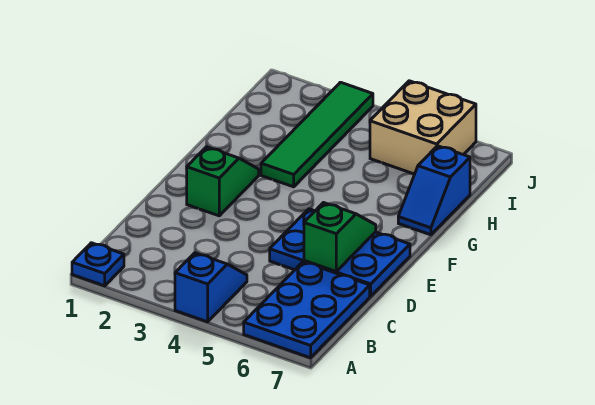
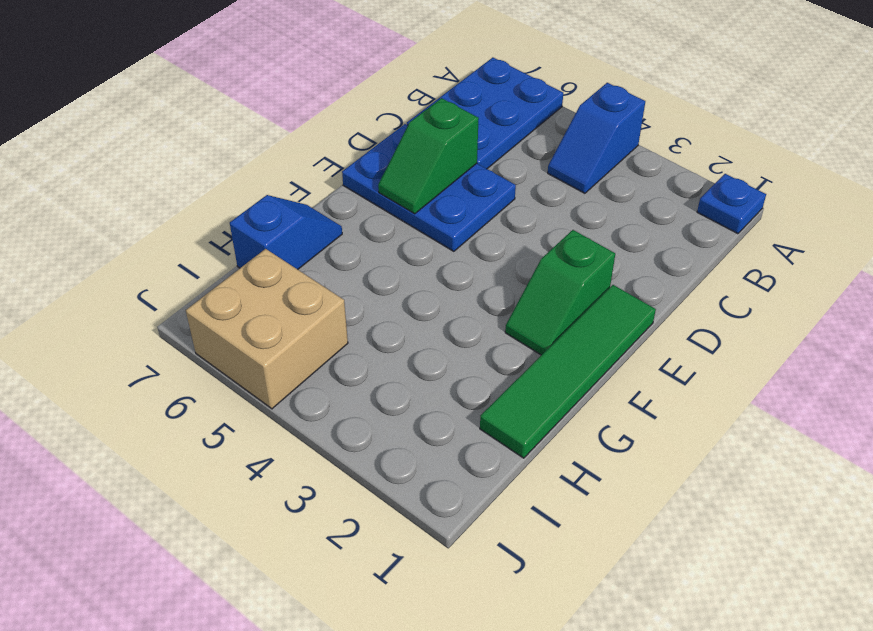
green tile G3:J3 level 1 -> green tile E1:H1 level 1

